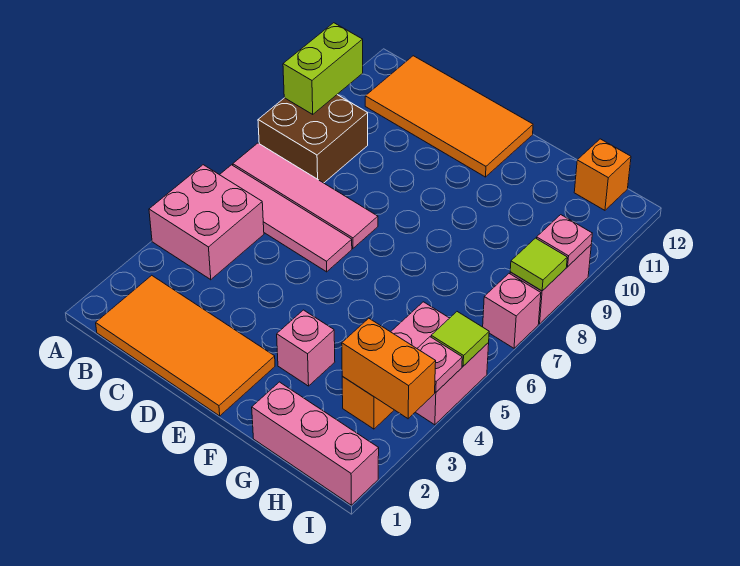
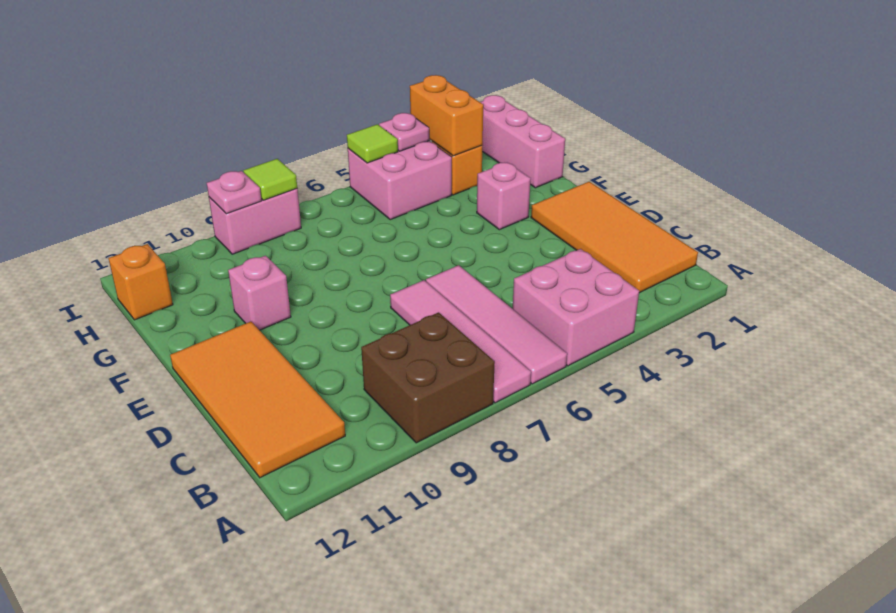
lime brick A9:A10 level 2 -> none
pink brick I7 level 1 -> pink brick F10 level 1

